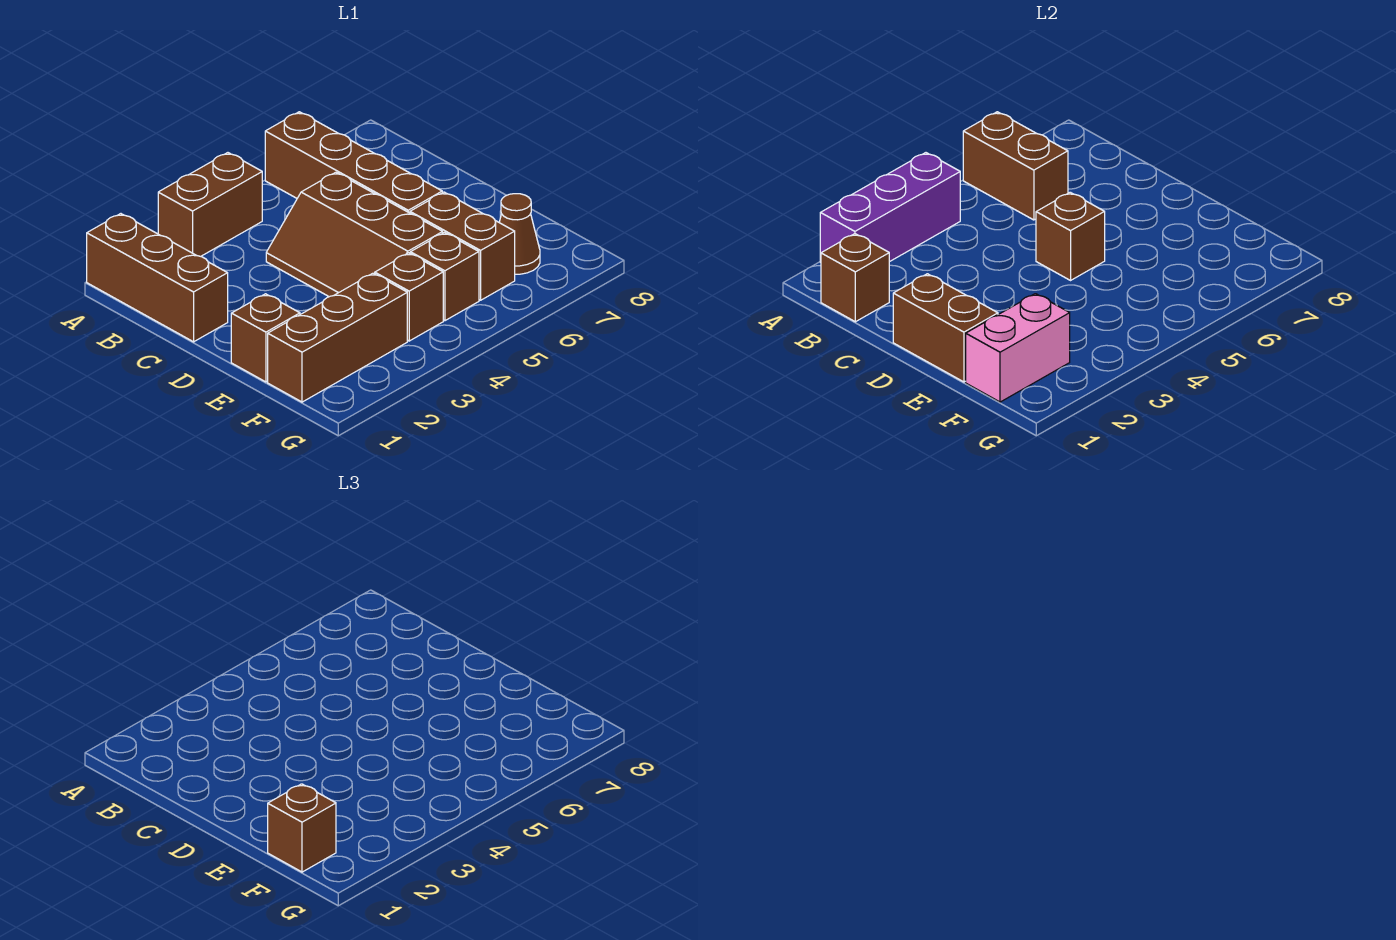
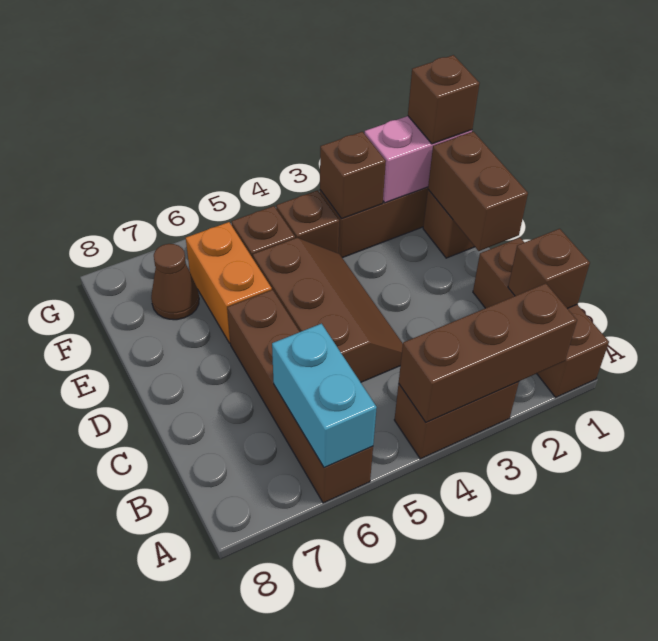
purple brick A2:A4 level 2 -> brown brick A2:A4 level 2
brown brick A6:B6 level 2 -> cyan brick A6:B6 level 2
brown brick D5 level 2 -> brown brick F3 level 2
brown brick E6:F6 level 1 -> orange brick E6:F6 level 1

